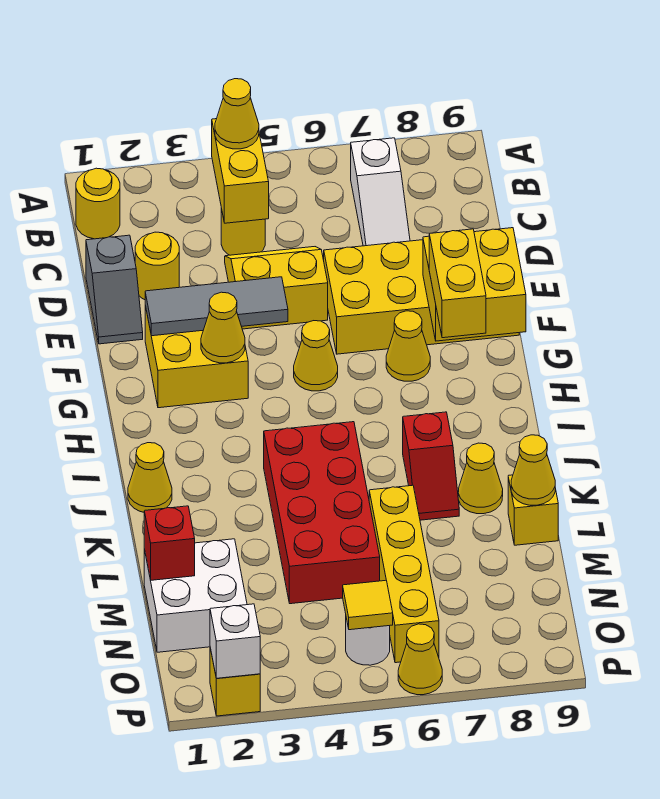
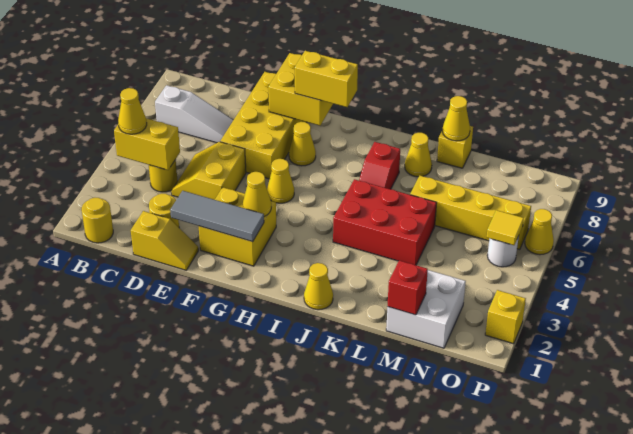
grey slope D1:E1 level 1 top D -> yellow slope D1:E1 level 1 top D
grey tile F2:F4 level 2 -> grey tile E2:G2 level 2
red brick J4:M5 level 1 -> red brick J4:L5 level 1
red slope J7:K7 level 1 top J -> red slope J6:J7 level 1 top 7
white brick P2 level 2 -> none

